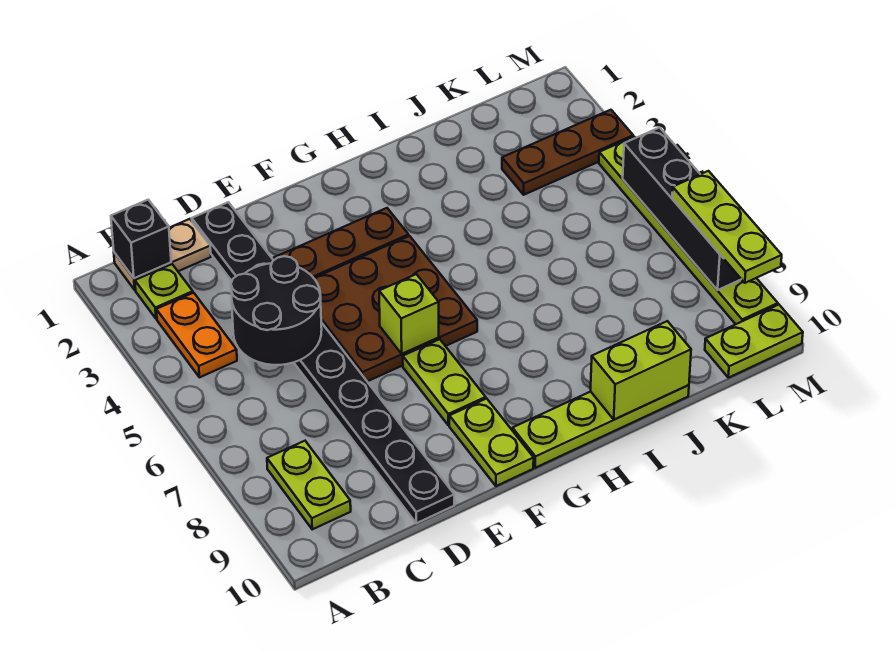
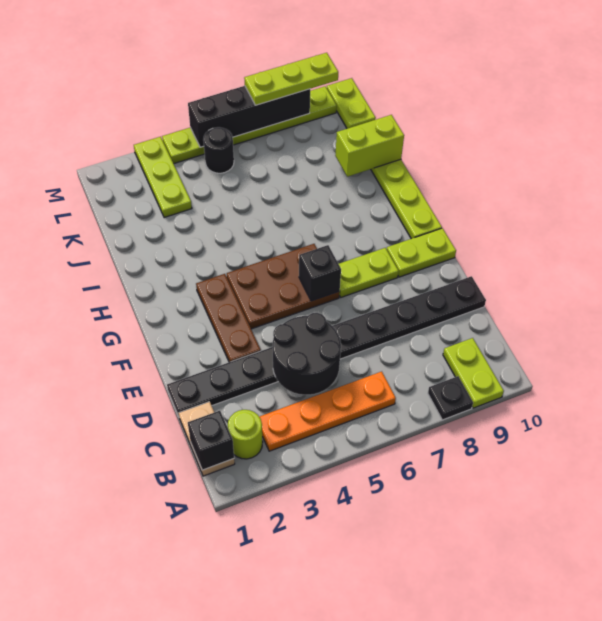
none -> black plate A8 level 1
lime plate B2 level 1 -> lime round brick B2 level 1
orange plate B3:B4 level 1 -> orange plate B3:B6 level 1
lime plate B8:B9 level 1 -> lime plate A9:B9 level 1
brown plate E4:G6 level 1 -> brown plate F4:G6 level 1
lime brick F6 level 2 -> black brick F6 level 2
lime brick I10:J10 level 2 -> lime brick J9:J10 level 2
brown plate K3:M3 level 1 -> lime plate K3:M3 level 1
none -> black round brick L5 level 1

